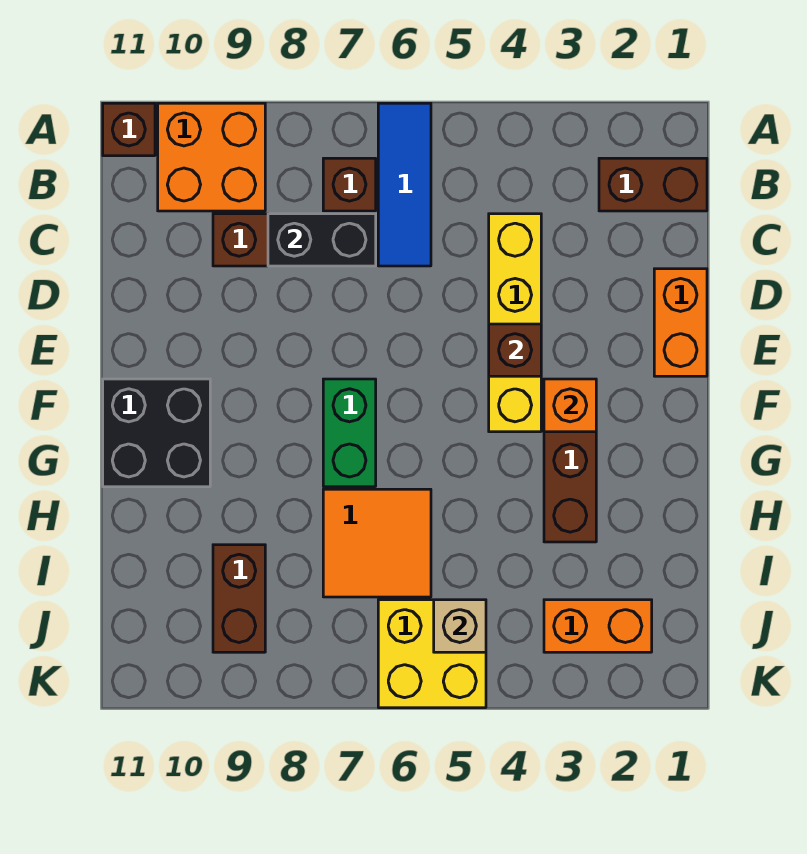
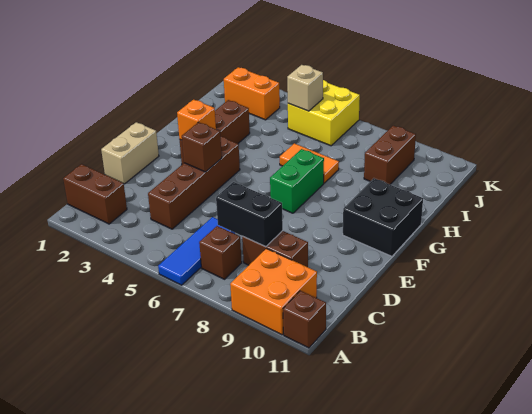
yellow brick C4:F4 level 1 -> brown brick C4:F4 level 1
orange brick D1:E1 level 1 -> tan brick D1:E1 level 1
orange tile H6:I7 level 1 -> orange tile H6:H7 level 1

